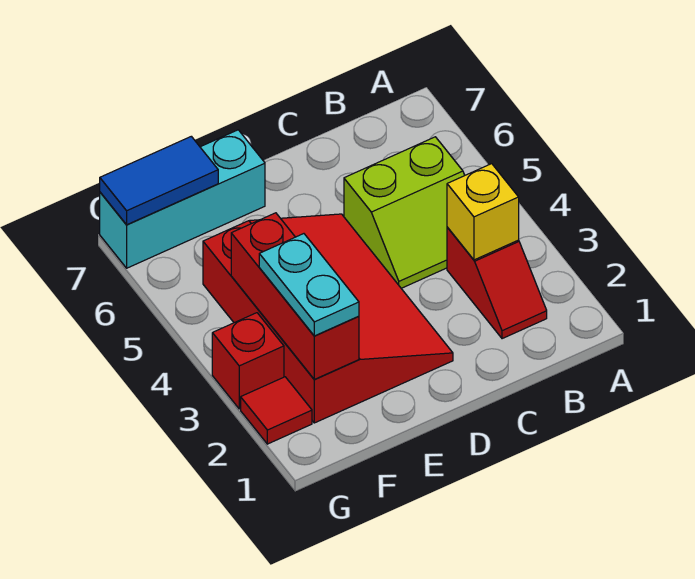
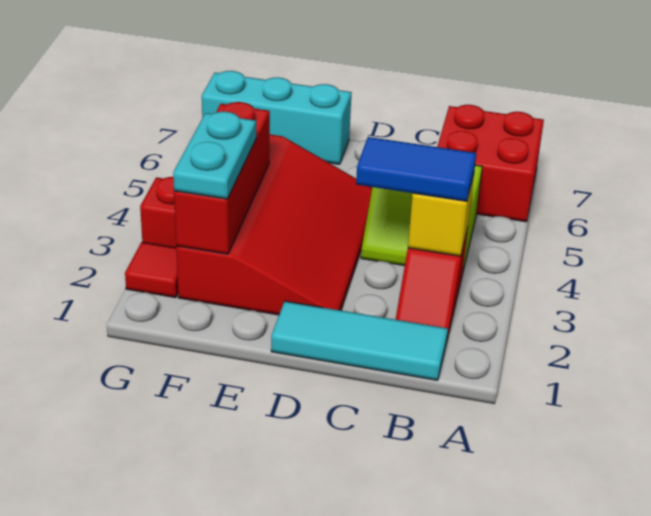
none -> red brick A6:B7 level 1
none -> cyan tile B1:D1 level 1
blue tile F7:G7 level 2 -> blue tile B3:C3 level 3

